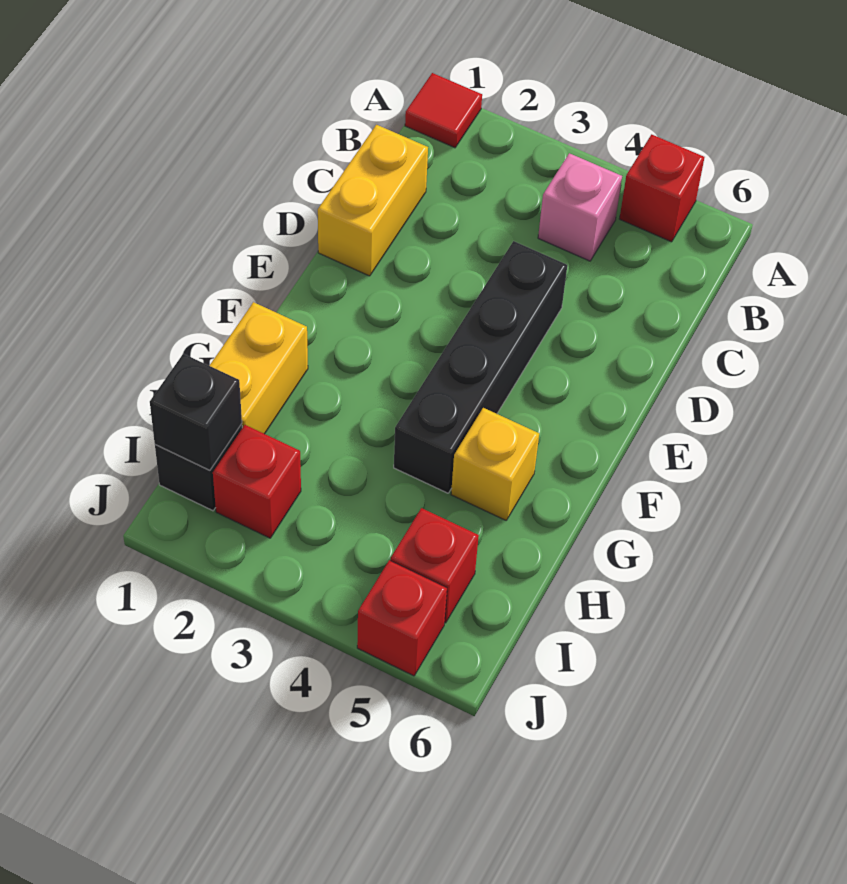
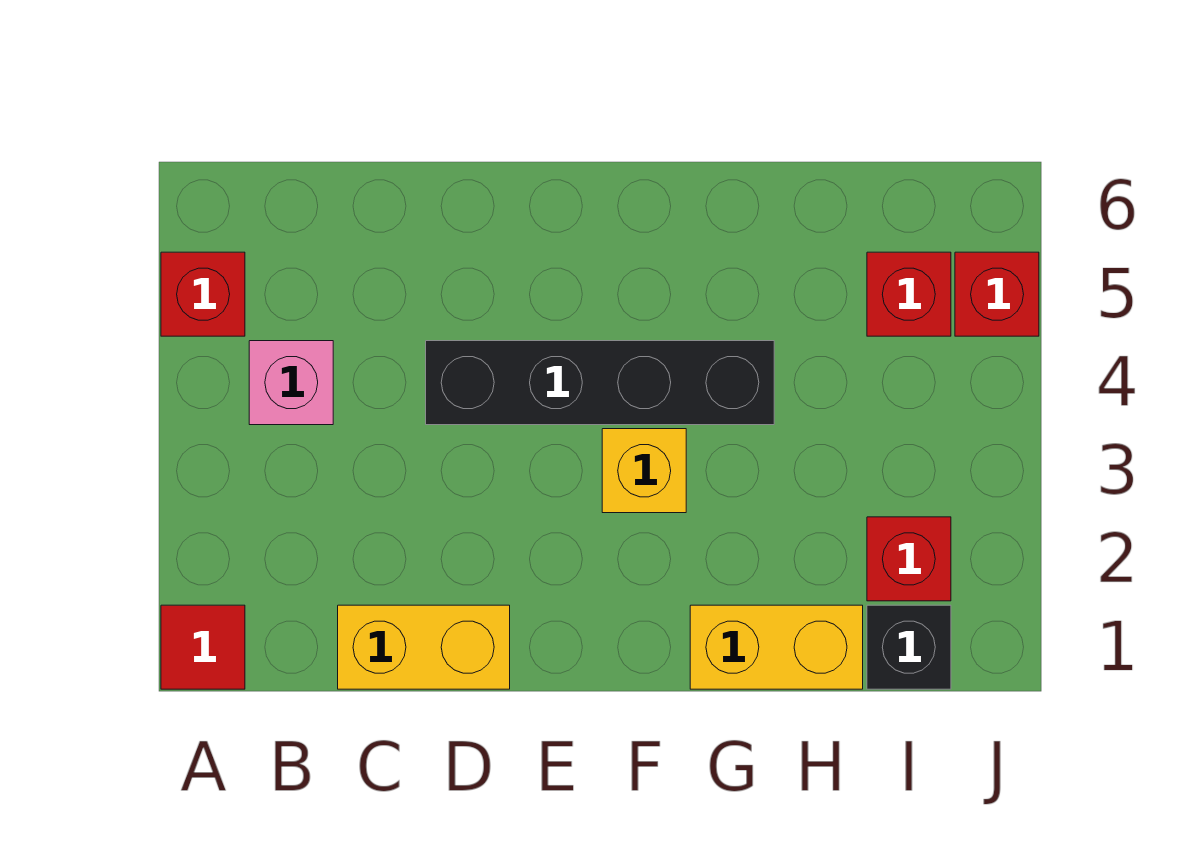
yellow brick G5 level 1 -> yellow brick F3 level 1
black brick I1 level 2 -> none

